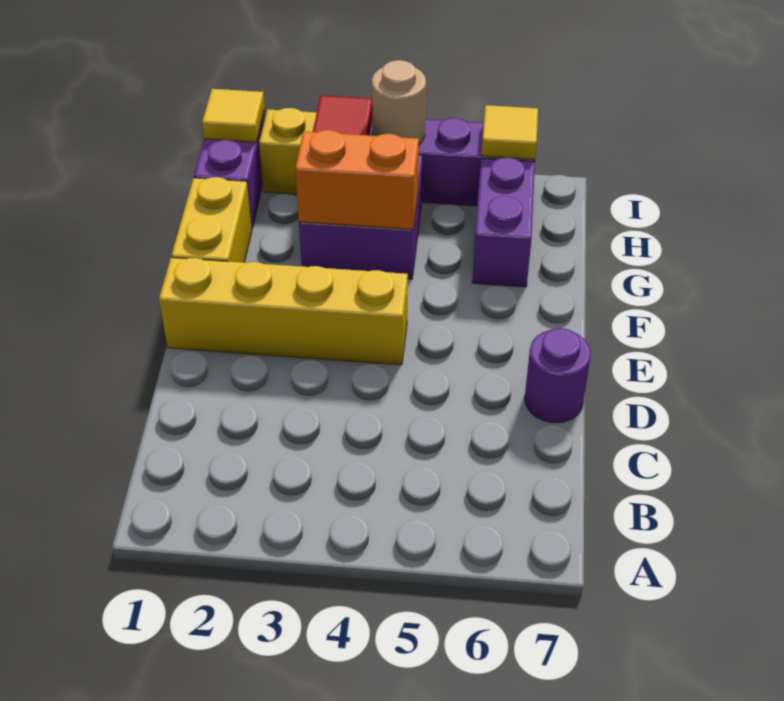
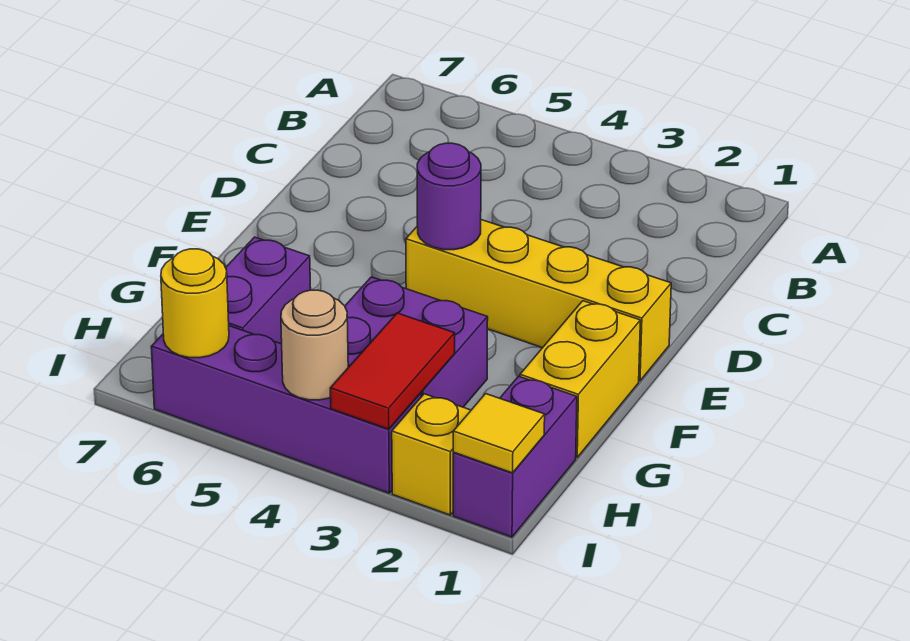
purple round brick D7 level 1 -> purple round brick E4 level 2
orange brick G3:G4 level 2 -> none
yellow tile I6 level 2 -> yellow round brick I6 level 2

